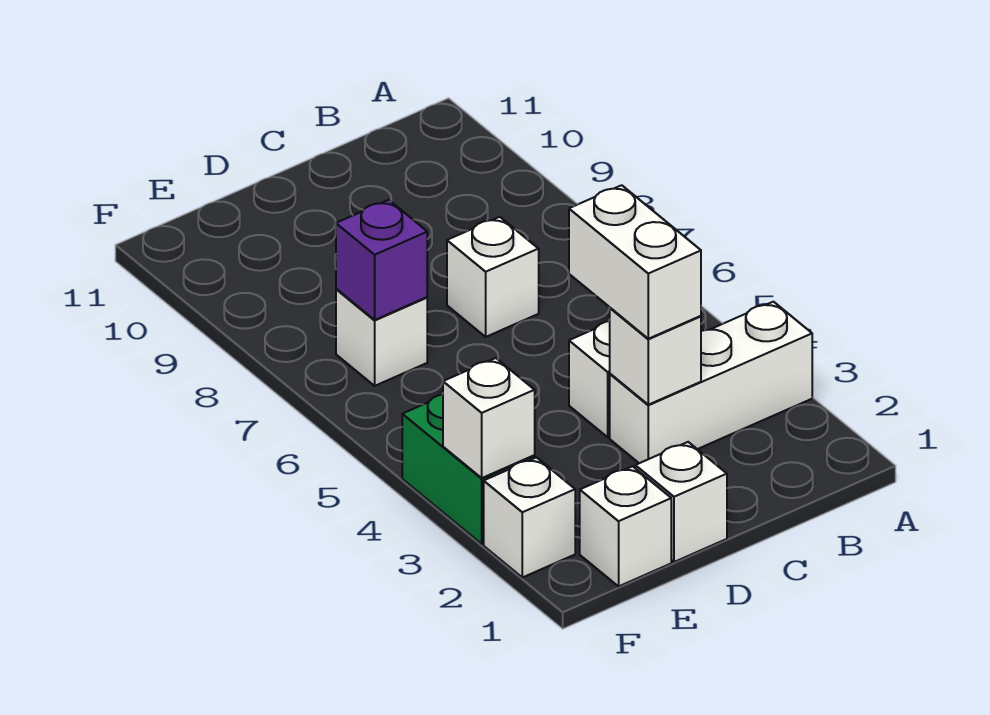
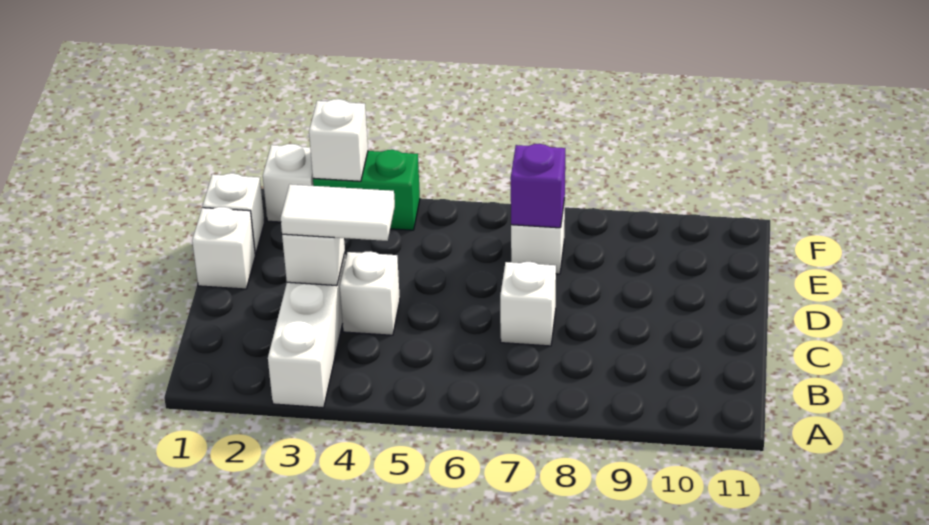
white brick C3:C4 level 3 -> white tile C3:C4 level 3

